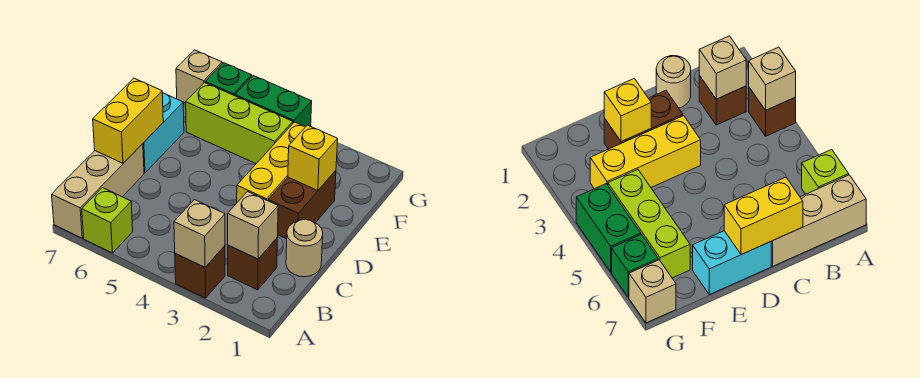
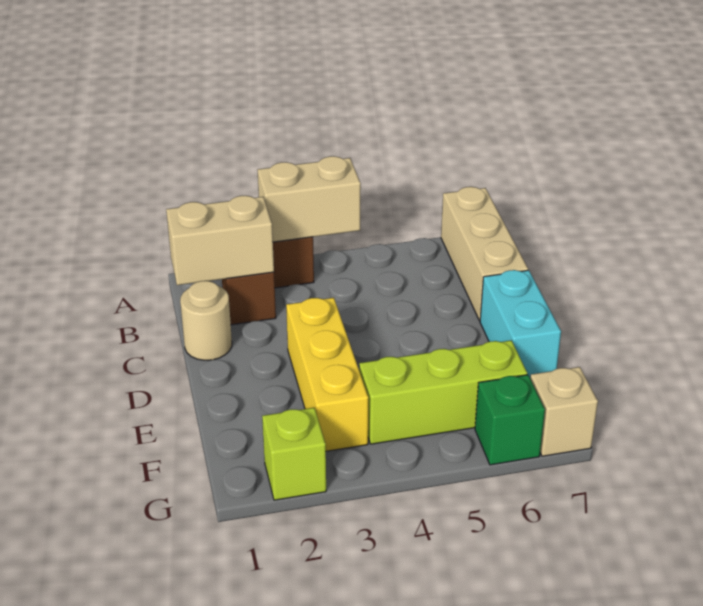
tan brick A3 level 2 -> tan brick A3:A4 level 2
lime brick A6 level 1 -> lime brick G2 level 1
tan brick B2 level 2 -> tan brick B1:B2 level 2
yellow brick C7:D7 level 2 -> none
brown brick D2:E2 level 1 -> none
yellow brick E2 level 2 -> none
green brick G4:G5 level 1 -> none

